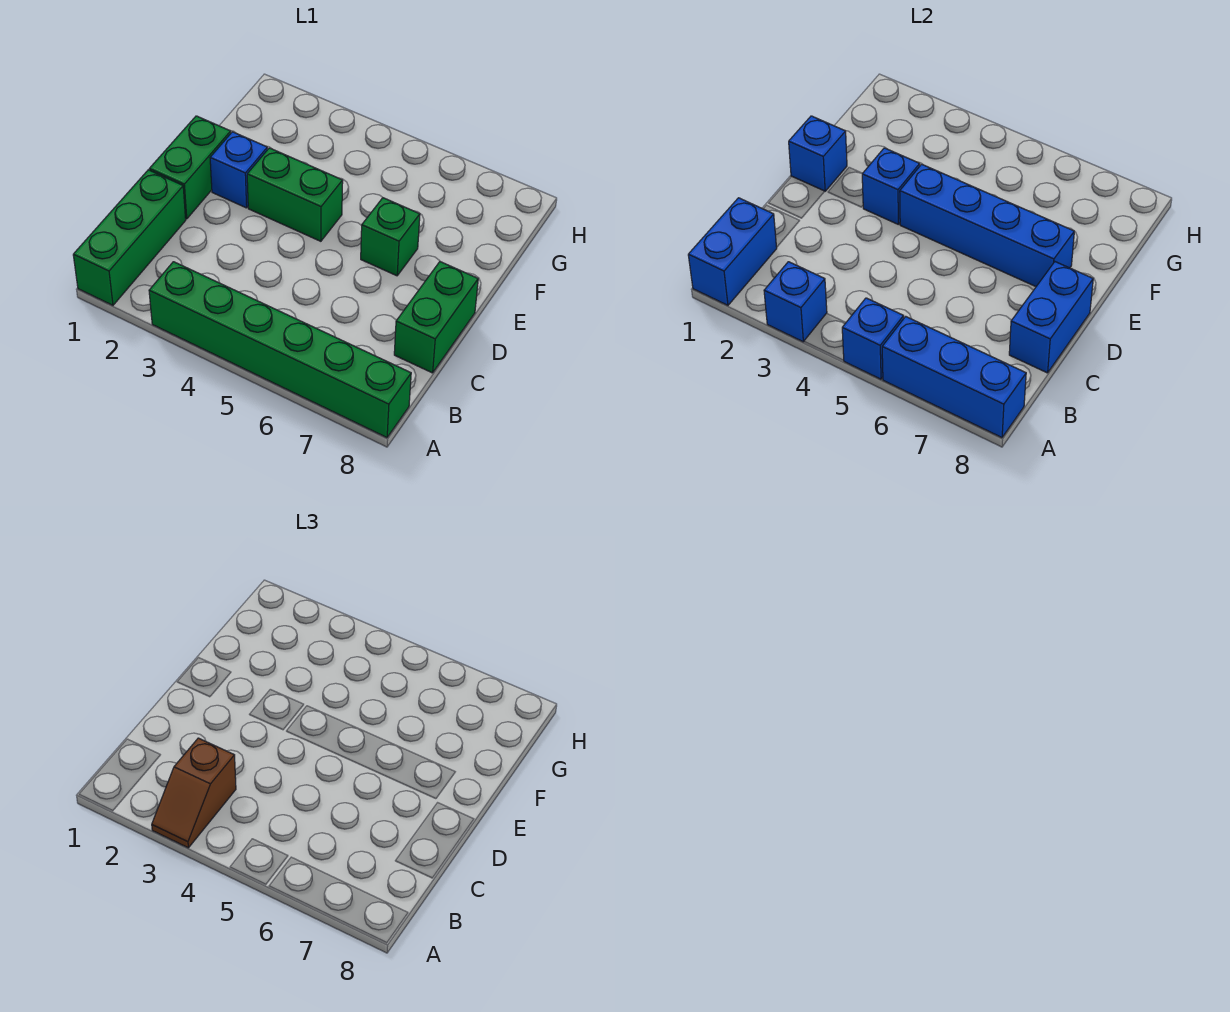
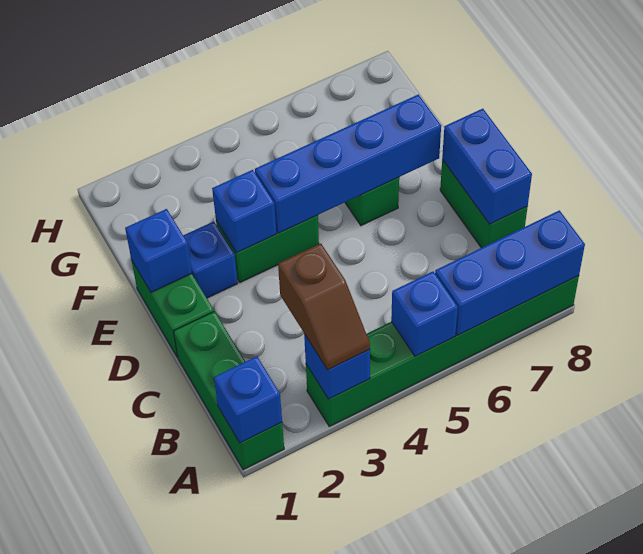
blue brick A1:B1 level 2 -> blue brick A1 level 2

